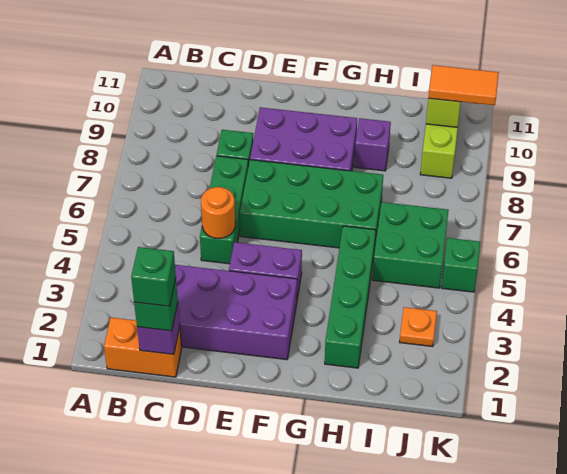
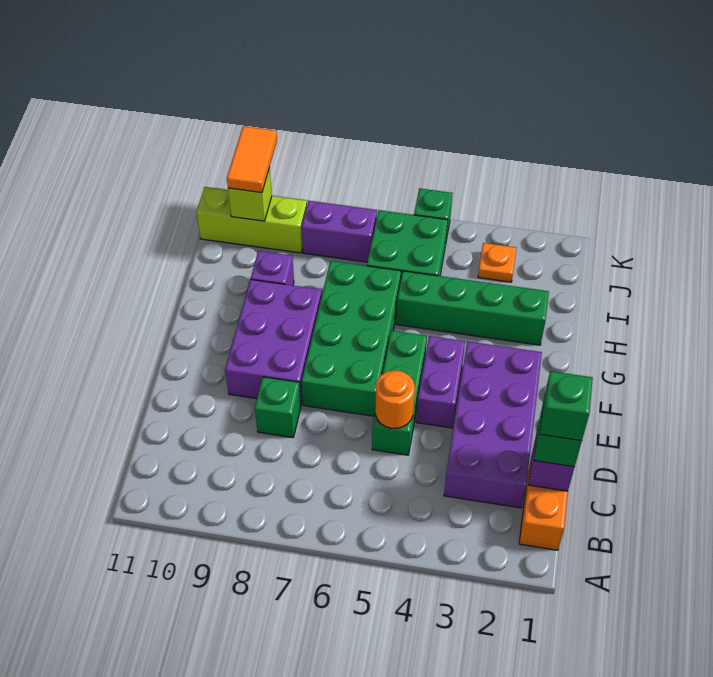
green brick D5:D7 level 1 -> green brick D5:F5 level 1
none -> purple brick J7:J8 level 1

